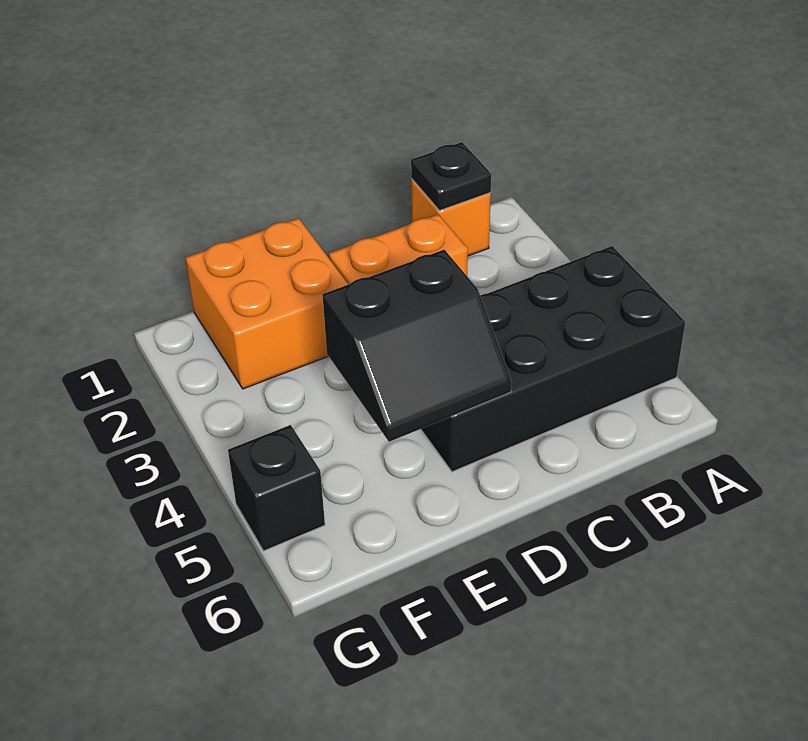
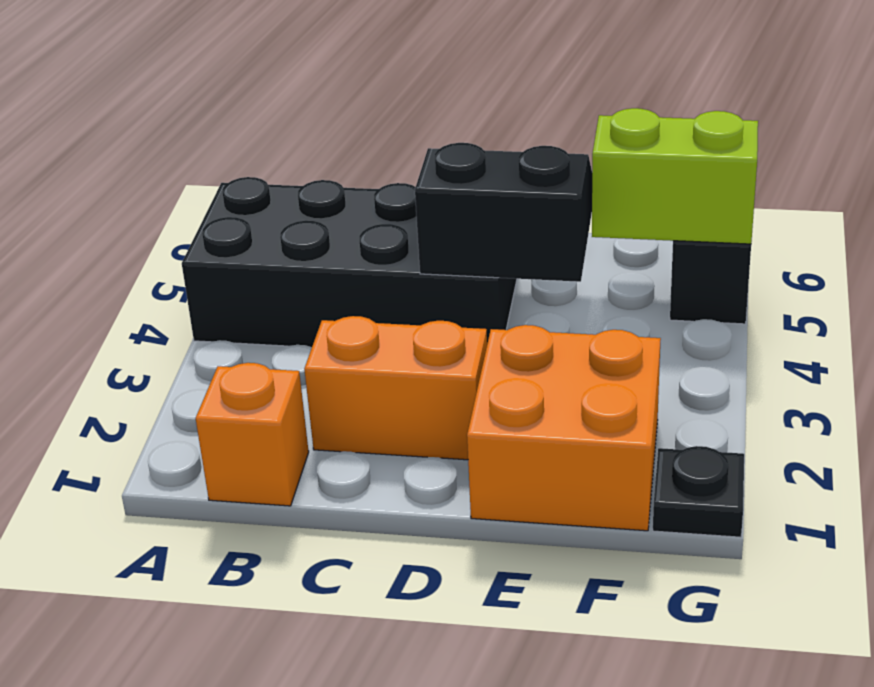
black plate B1 level 2 -> black plate G1 level 1
none -> lime brick F5:G5 level 2

